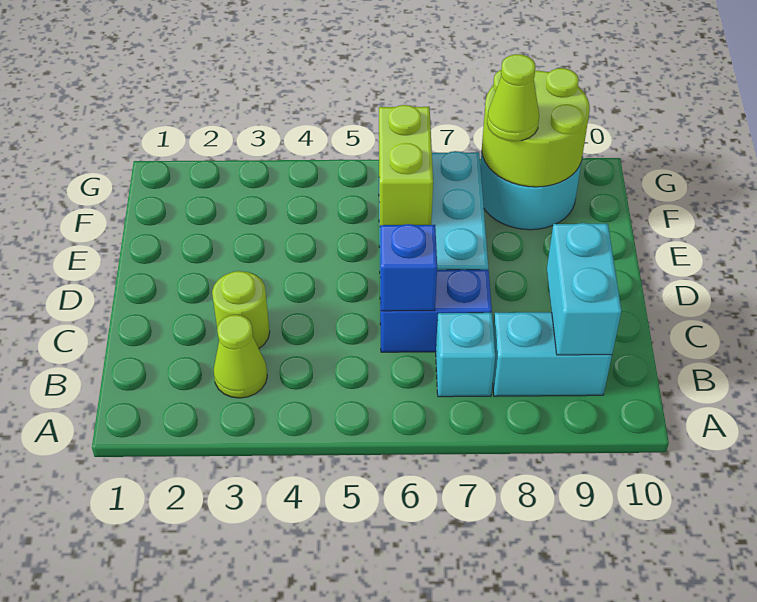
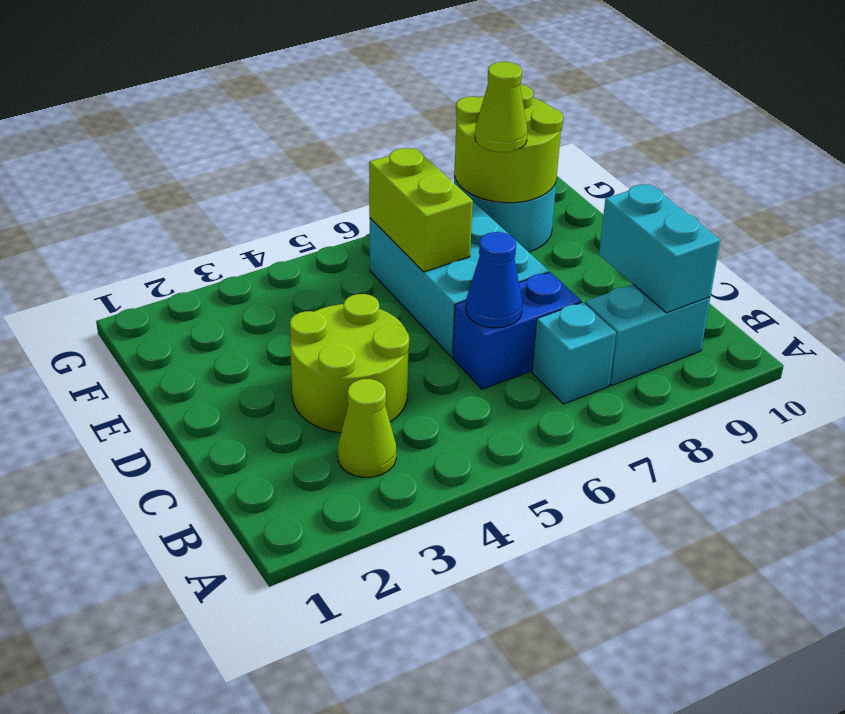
lime round brick C3 level 1 -> lime round brick C3:D4 level 1
blue brick C6 level 2 -> blue cone C6 level 2

